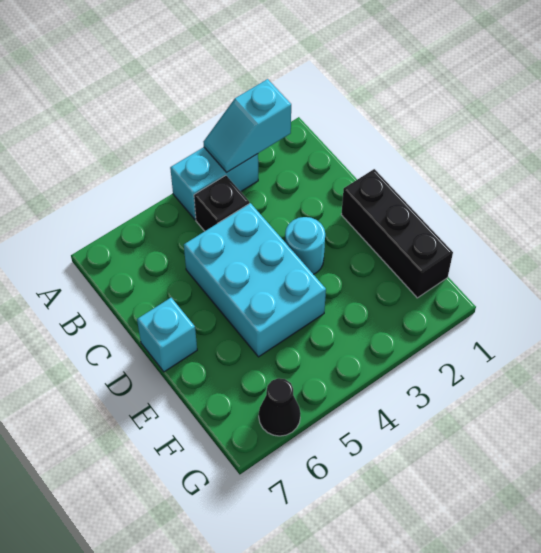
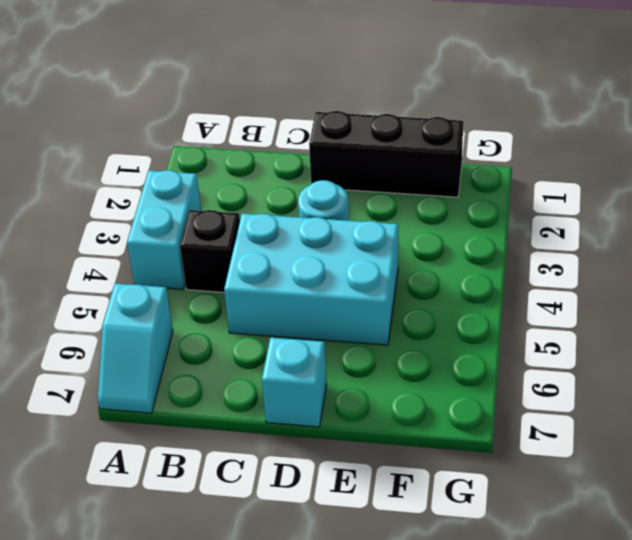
cyan slope A2:A3 level 2 top 2 -> cyan slope A6:A7 level 1 top 6
black cone G6 level 1 -> none

